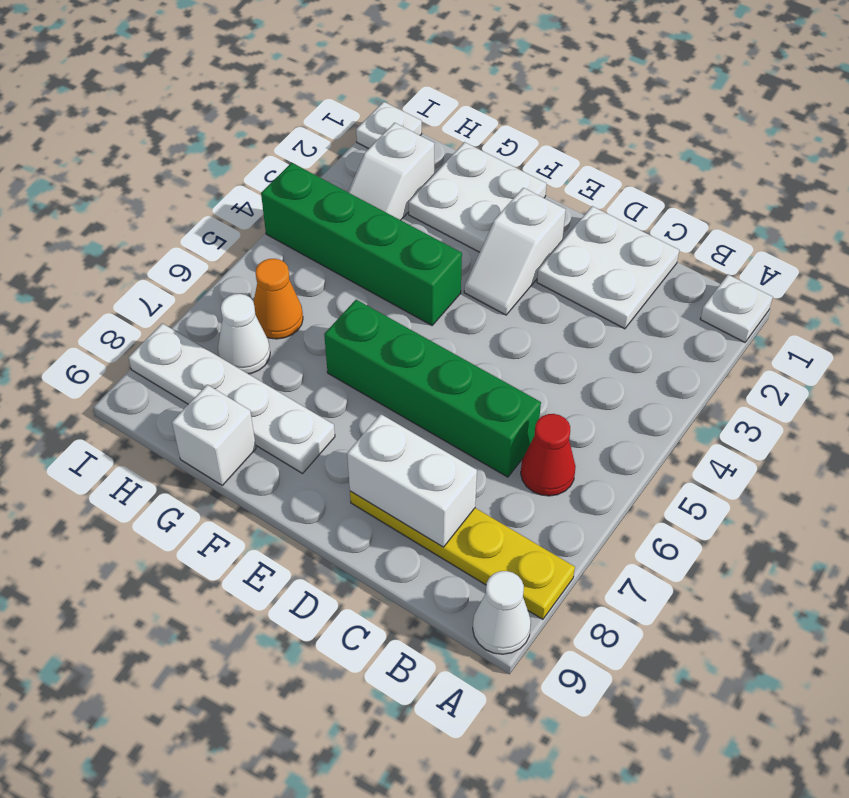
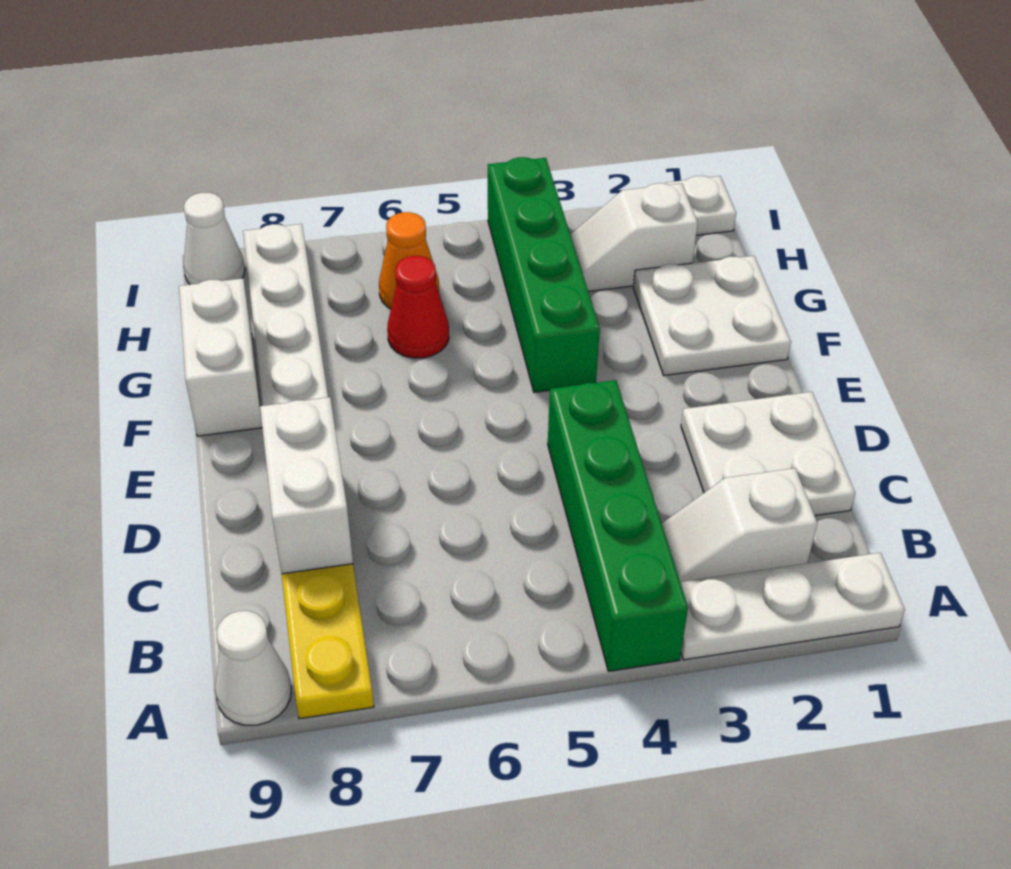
white plate A1 level 1 -> white plate A1:A3 level 1
red cone B6 level 1 -> red cone G6 level 1
green brick C6:F6 level 1 -> green brick A4:D4 level 1
white slope E2:E3 level 1 top 2 -> white slope B2:B3 level 1 top 2
white brick G9 level 1 -> white brick F9:G9 level 1
white cone H7 level 1 -> white cone I9 level 1

